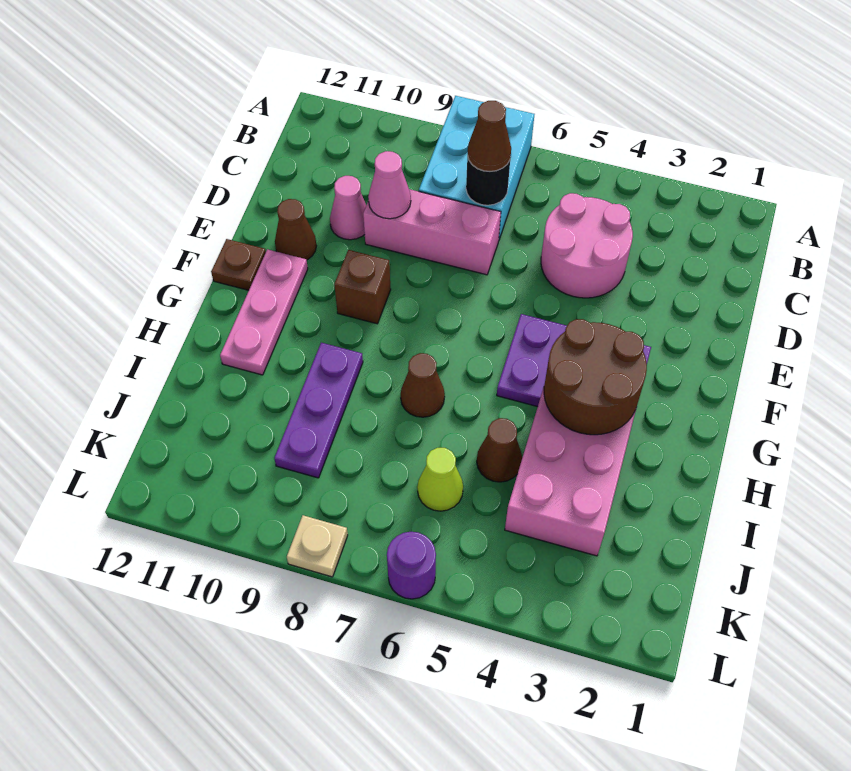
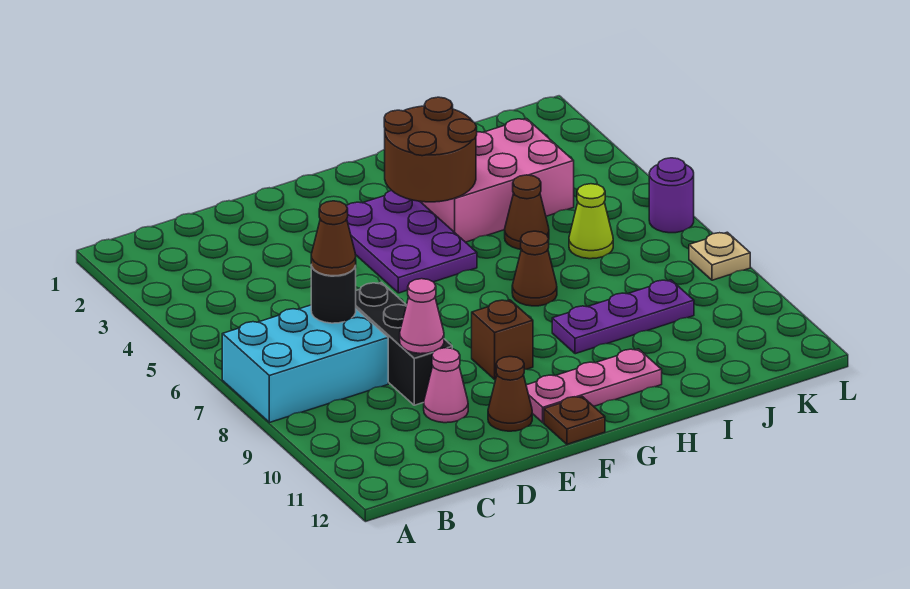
pink round brick C4:D5 level 1 -> none
pink brick D7:D9 level 1 -> black brick D7:D9 level 1

